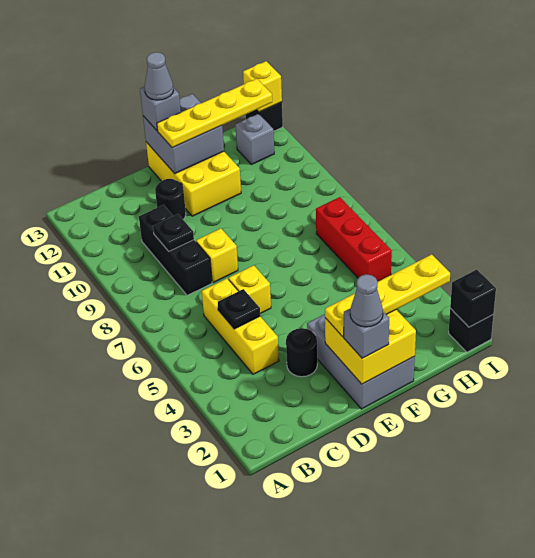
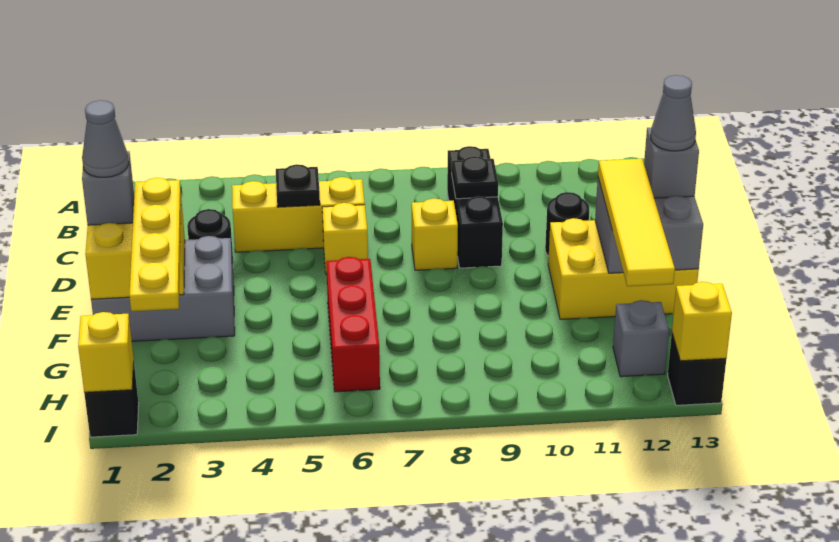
black brick C8:C10 level 1 -> black brick B9:D9 level 1
yellow plate E12:H12 level 3 -> yellow tile E12:H12 level 3
red brick H5:H7 level 1 -> red brick F6:H6 level 1
black brick I1 level 2 -> yellow brick I1 level 2

